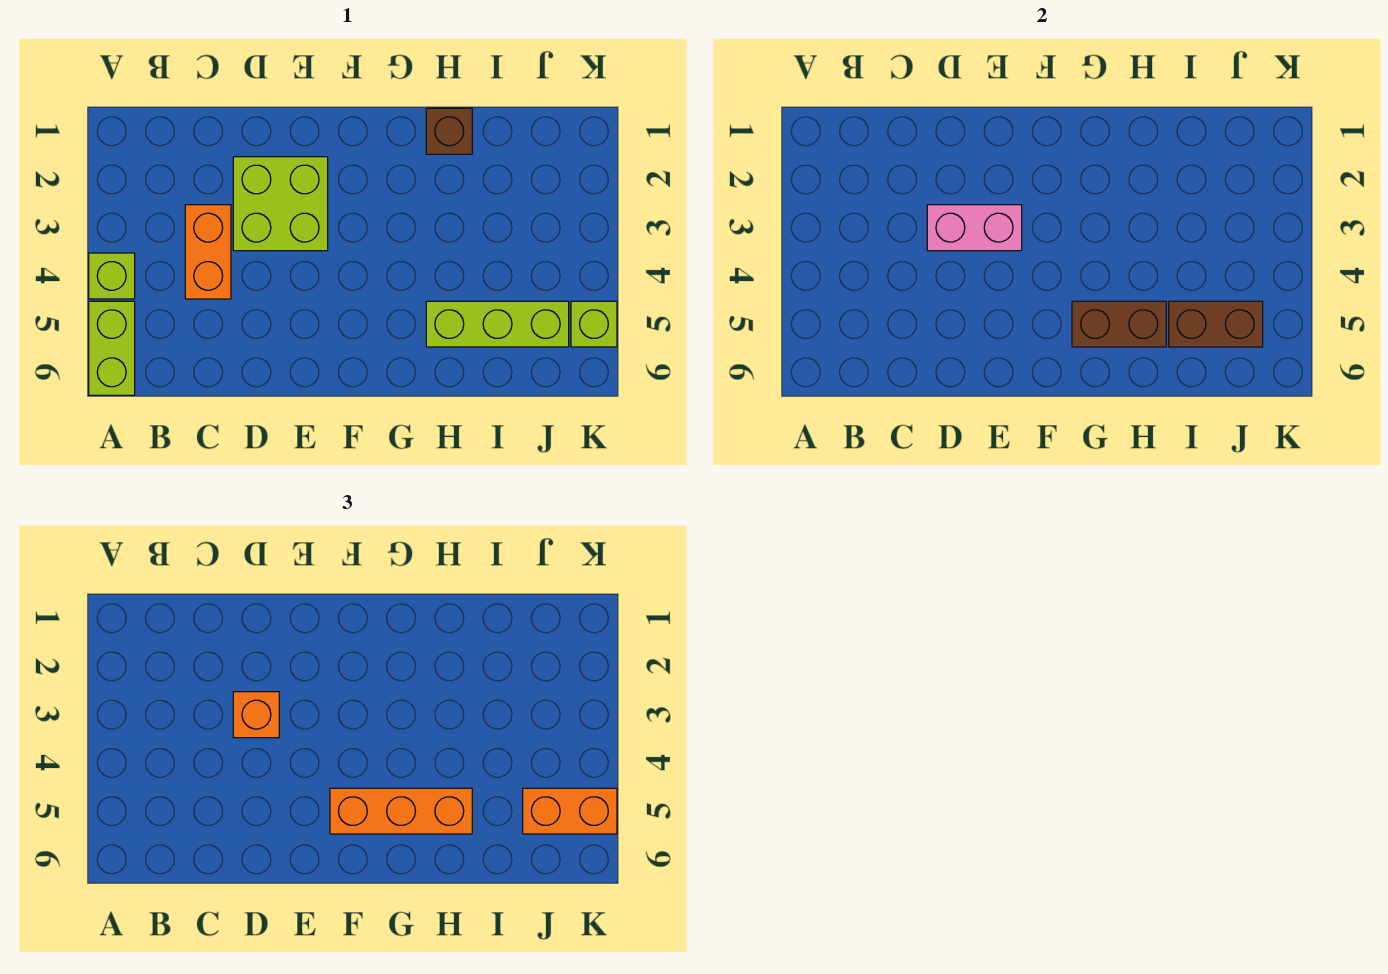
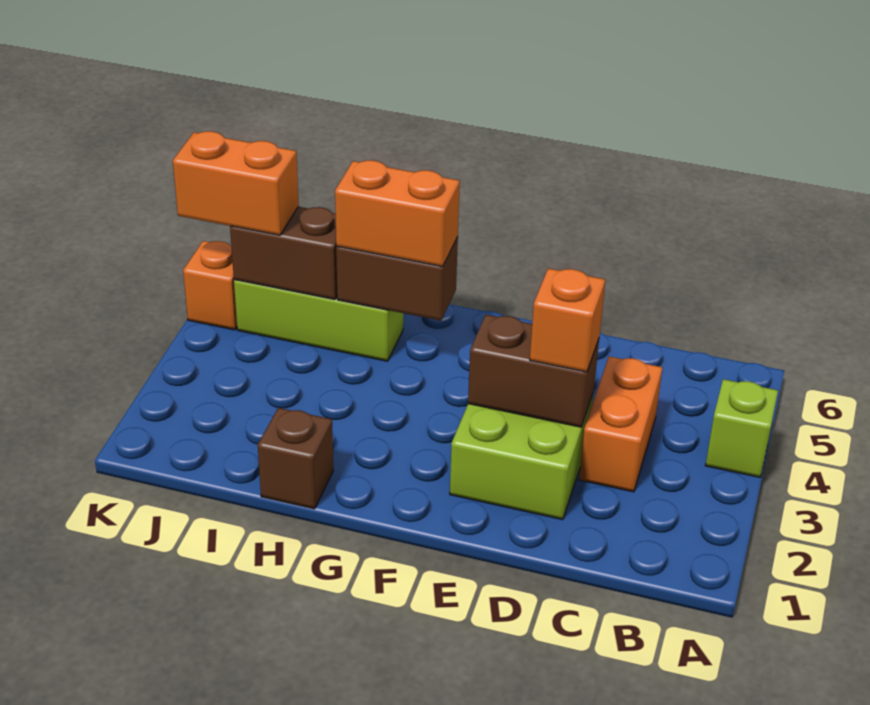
lime brick A5:A6 level 1 -> none
pink brick D3:E3 level 2 -> brown brick D3:E3 level 2
orange brick F5:H5 level 3 -> orange brick G5:H5 level 3
lime brick K5 level 1 -> orange brick K5 level 1

